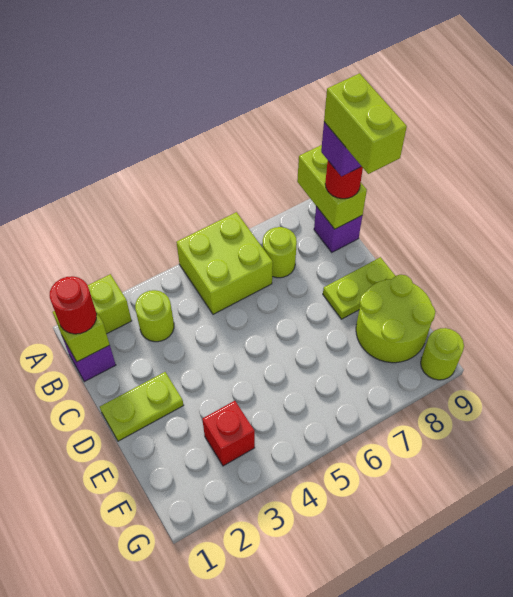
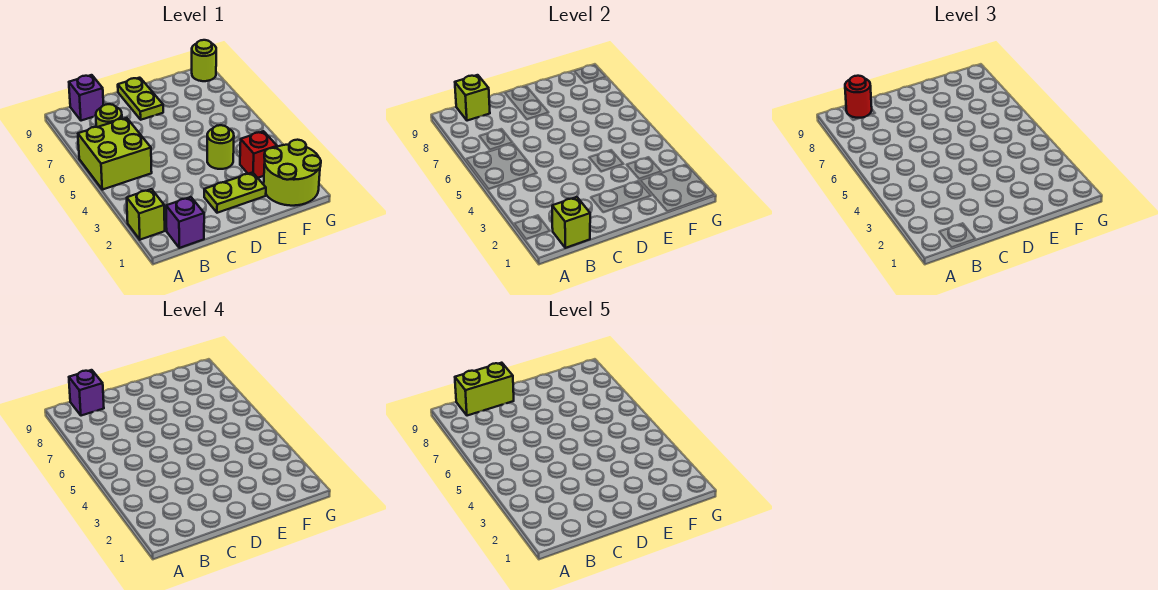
lime brick A9:B9 level 2 -> lime brick B9 level 2
red round brick B1 level 3 -> none
lime round brick B3 level 1 -> lime round brick E4 level 1
lime plate D1:D2 level 1 -> lime plate D2:E2 level 1
lime round brick E8:F9 level 1 -> lime round brick F1:G2 level 1

